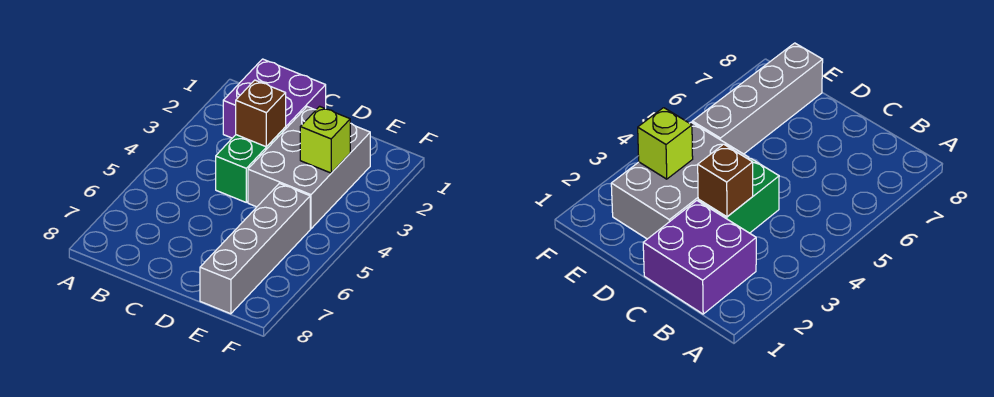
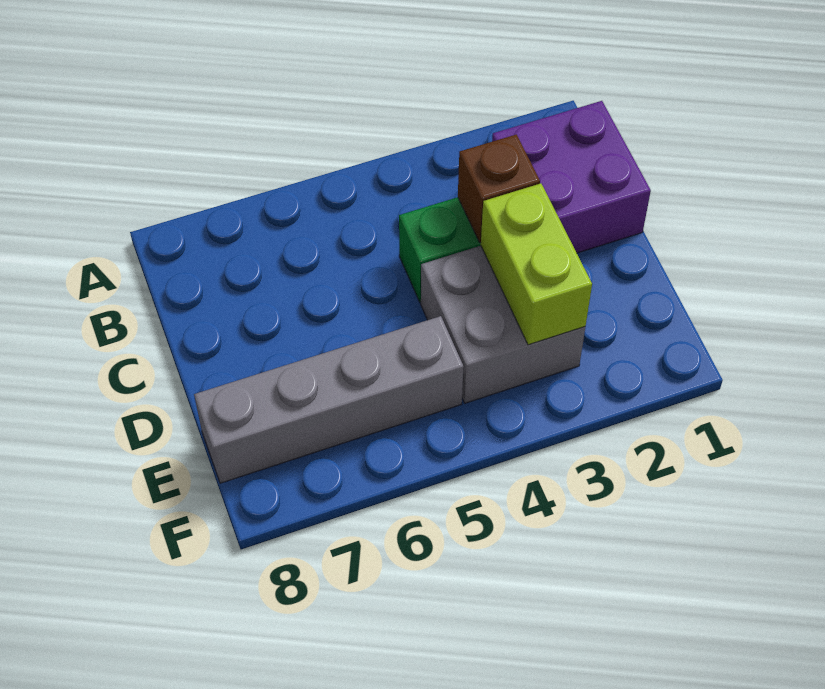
grey brick D2:E4 level 1 -> grey brick D3:E4 level 1
lime brick E3 level 2 -> lime brick D3:E3 level 2

